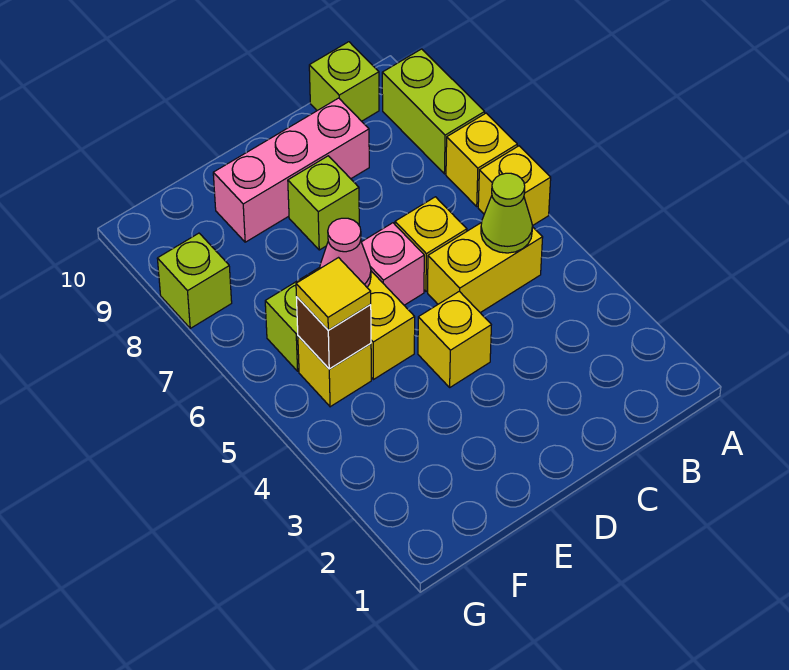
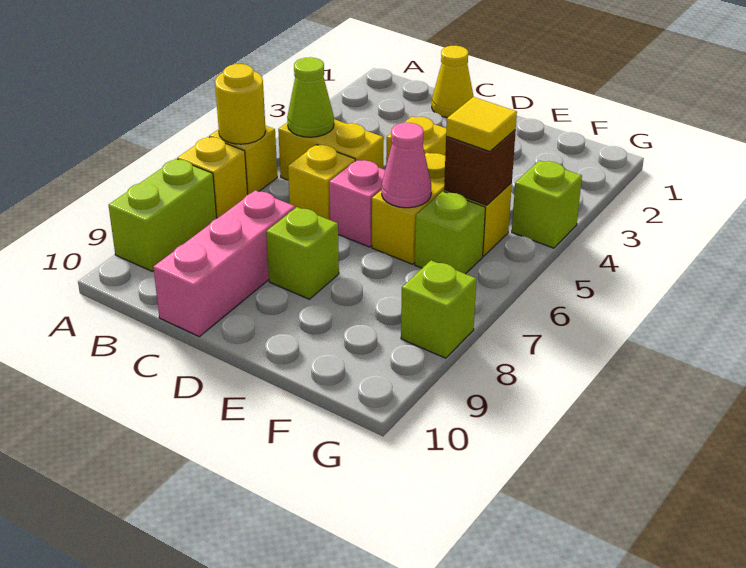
none -> yellow round brick A6 level 2
lime brick B10 level 1 -> lime brick G4 level 1
none -> yellow cone C1 level 1
pink brick C9:E9 level 1 -> pink brick C8:C10 level 1

